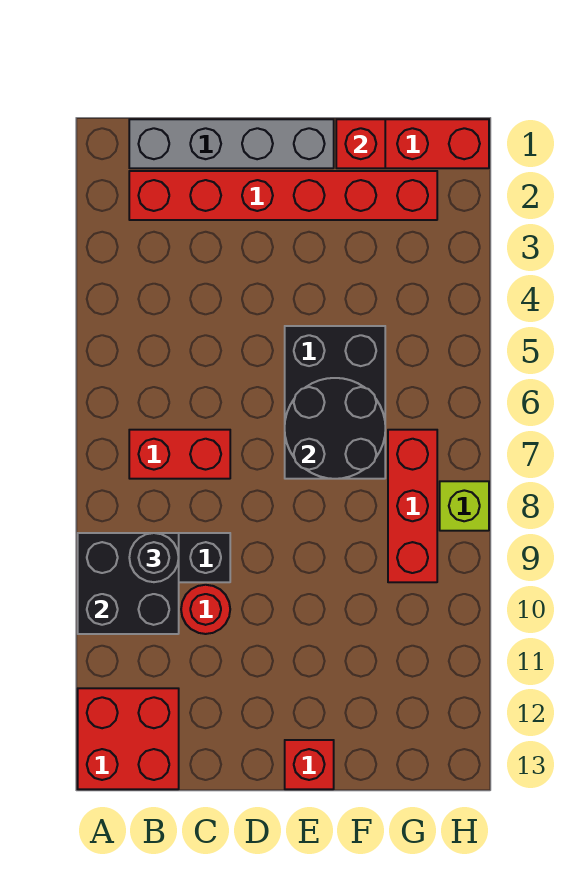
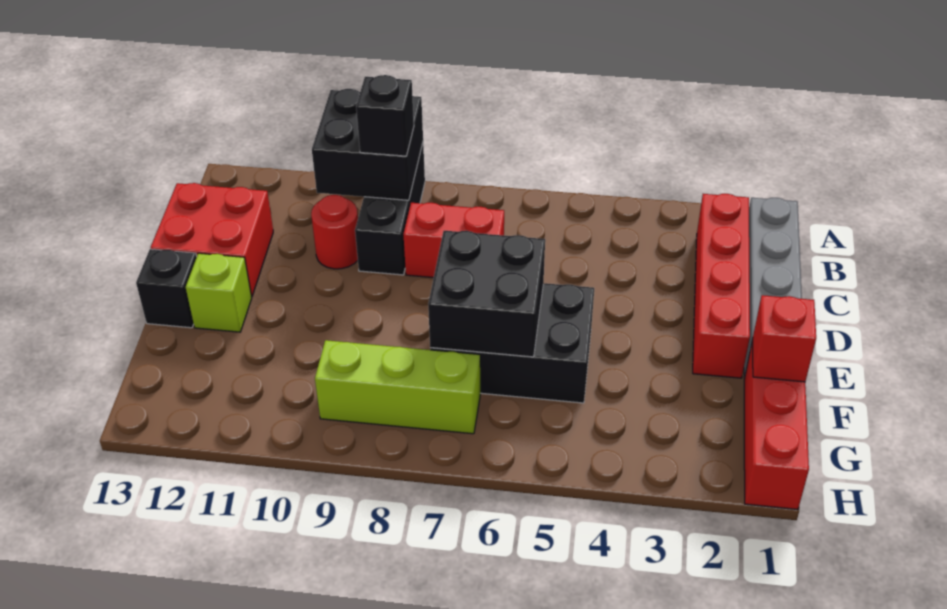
red brick A12:B13 level 1 -> red brick C12:D13 level 1
red brick B2:G2 level 1 -> red brick B2:E2 level 1
red brick B7:C7 level 1 -> red brick C7:C8 level 1
black round brick B9 level 3 -> black brick B9 level 3
black round brick E6:F7 level 2 -> black brick E6:F7 level 2
red brick E13 level 1 -> black brick E13 level 1
red brick G7:G9 level 1 -> lime brick G7:G9 level 1
lime brick H8 level 1 -> lime brick E12 level 1

